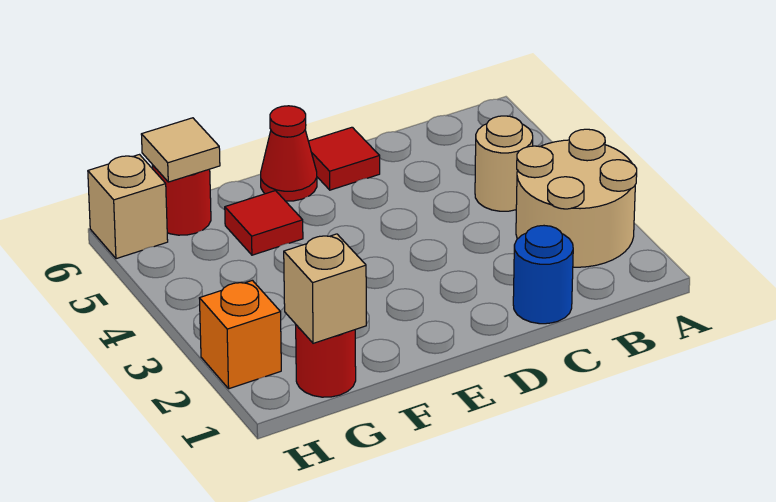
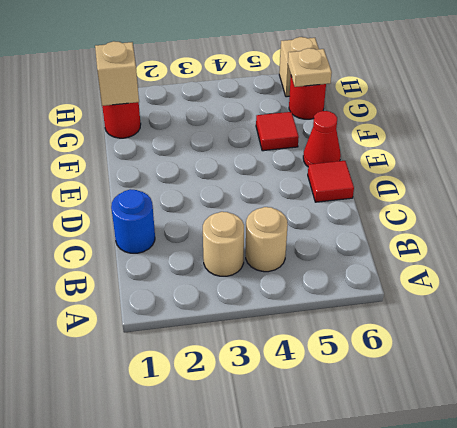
tan round brick A2:B3 level 1 -> tan round brick B3 level 1
tan tile G6 level 2 -> tan plate G6 level 2
orange brick H2 level 1 -> none

